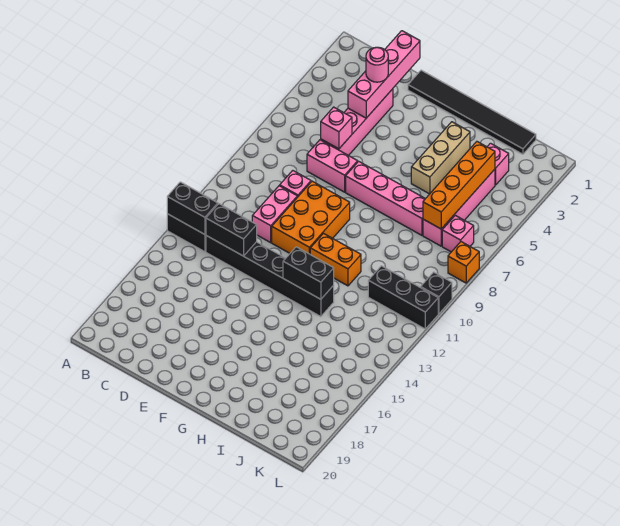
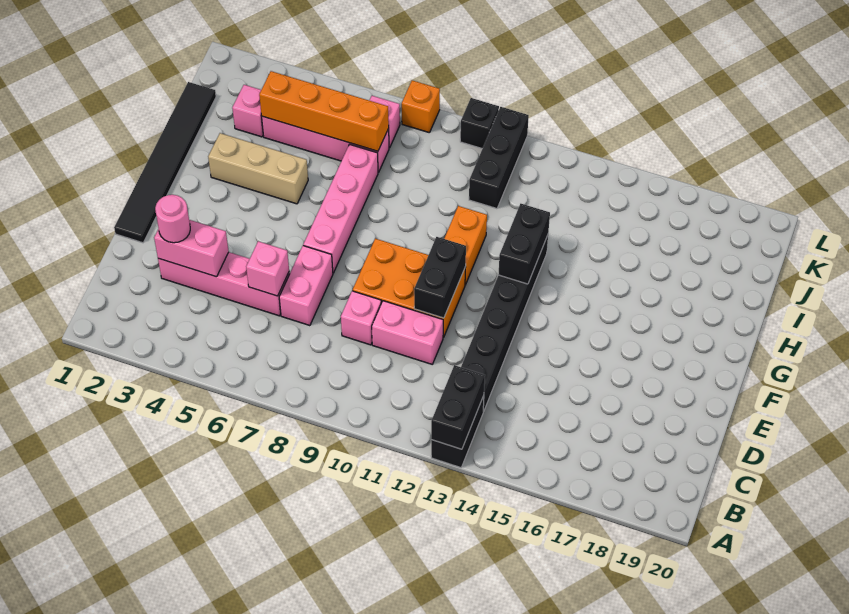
black brick C13:D13 level 2 -> black brick E11:F11 level 2
pink brick D1:D4 level 2 -> pink brick D3:D4 level 2

